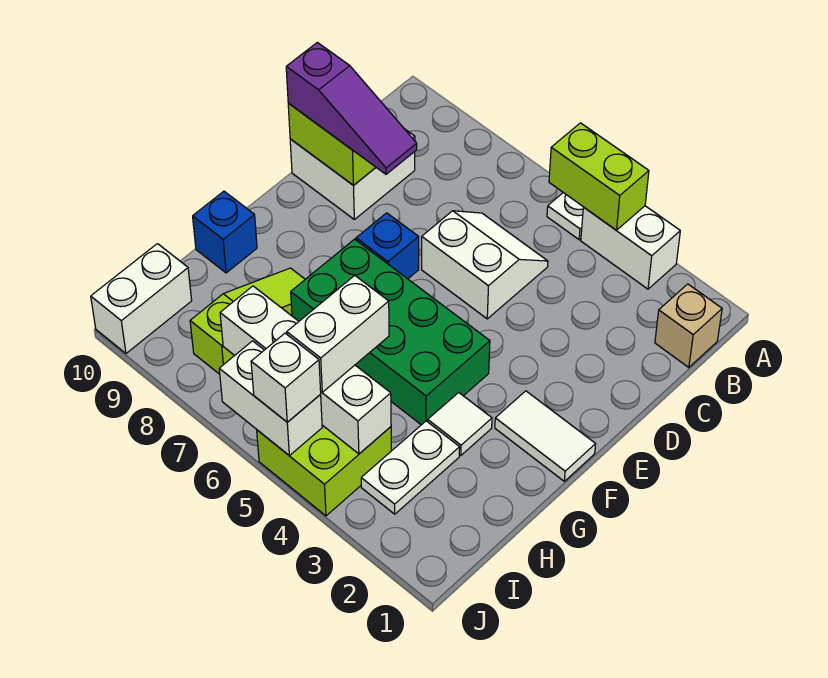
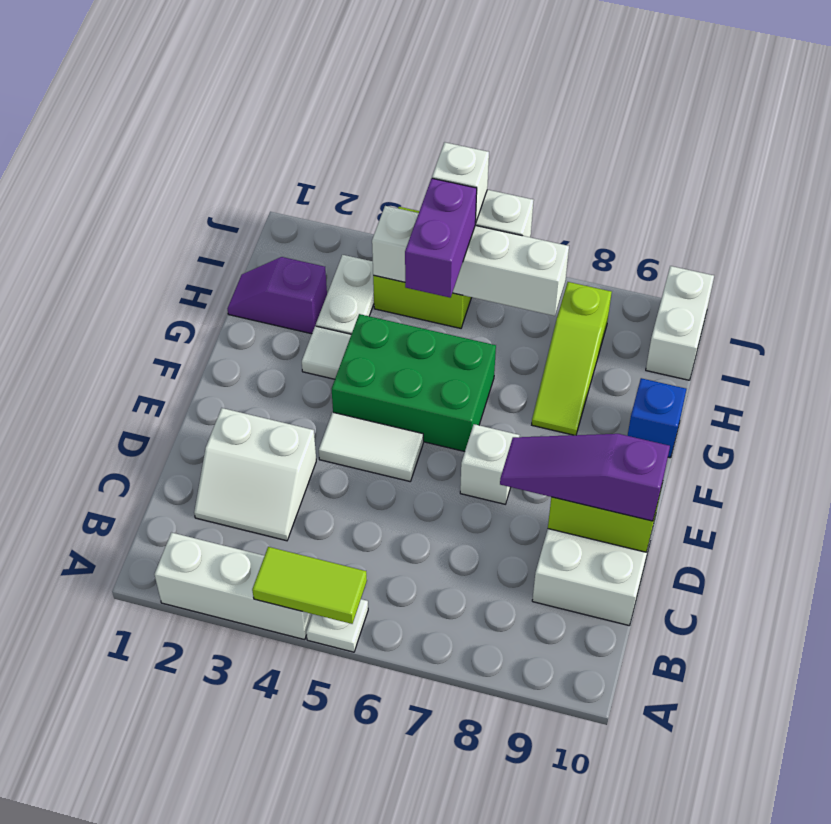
white brick A3:A4 level 1 -> white brick A2:A4 level 1
lime brick A4:A5 level 2 -> lime tile A4:A5 level 2
tan brick B1 level 1 -> none
white slope C5:D6 level 1 top D -> white slope C2:D3 level 1 top D
blue brick E7 level 1 -> white brick E7 level 1
white tile F1:F2 level 1 -> white tile E4:E5 level 1
green brick F4:G7 level 1 -> green brick F4:G6 level 1
none -> purple slope H1:H2 level 1 top 2
white brick H5:I5 level 3 -> purple brick H5:I5 level 3

